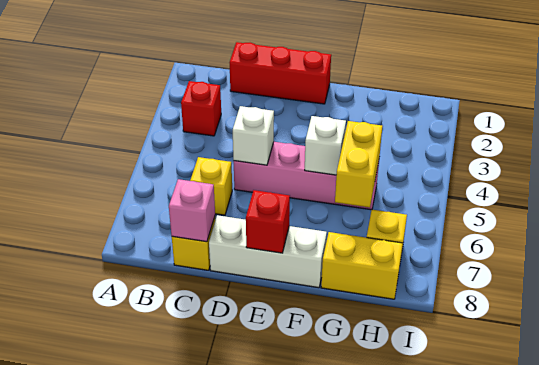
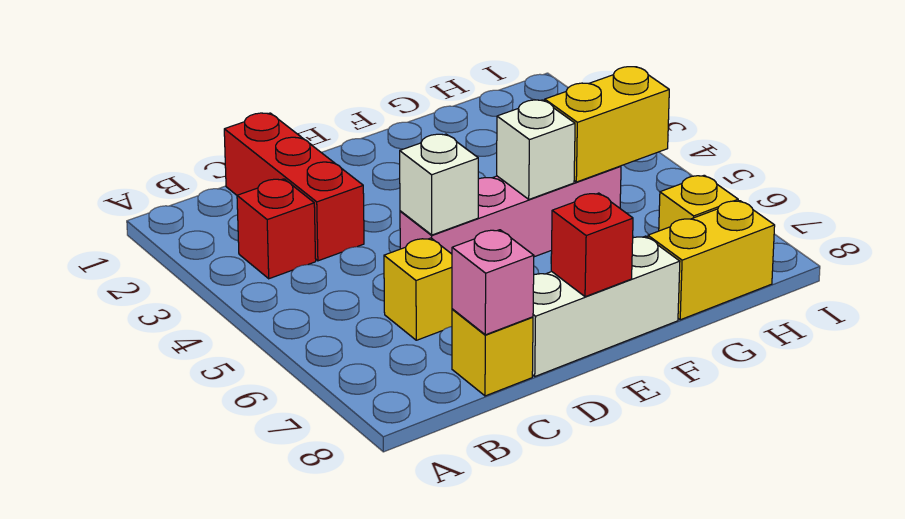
red brick C1:E1 level 1 -> red brick C1:C3 level 1
yellow brick G5:G6 level 2 -> yellow brick G5:H5 level 2

